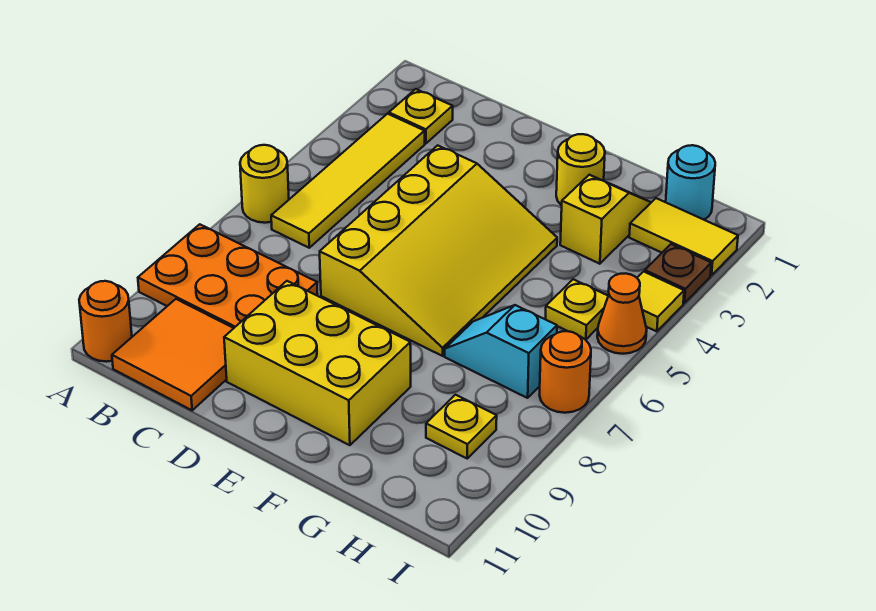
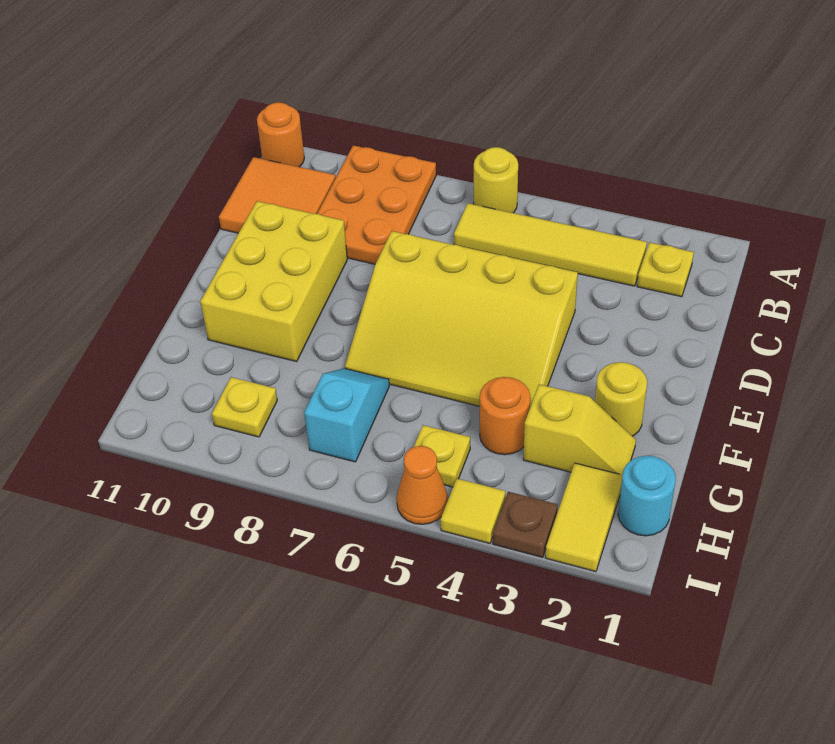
orange round brick I7 level 1 -> orange round brick G4 level 1

